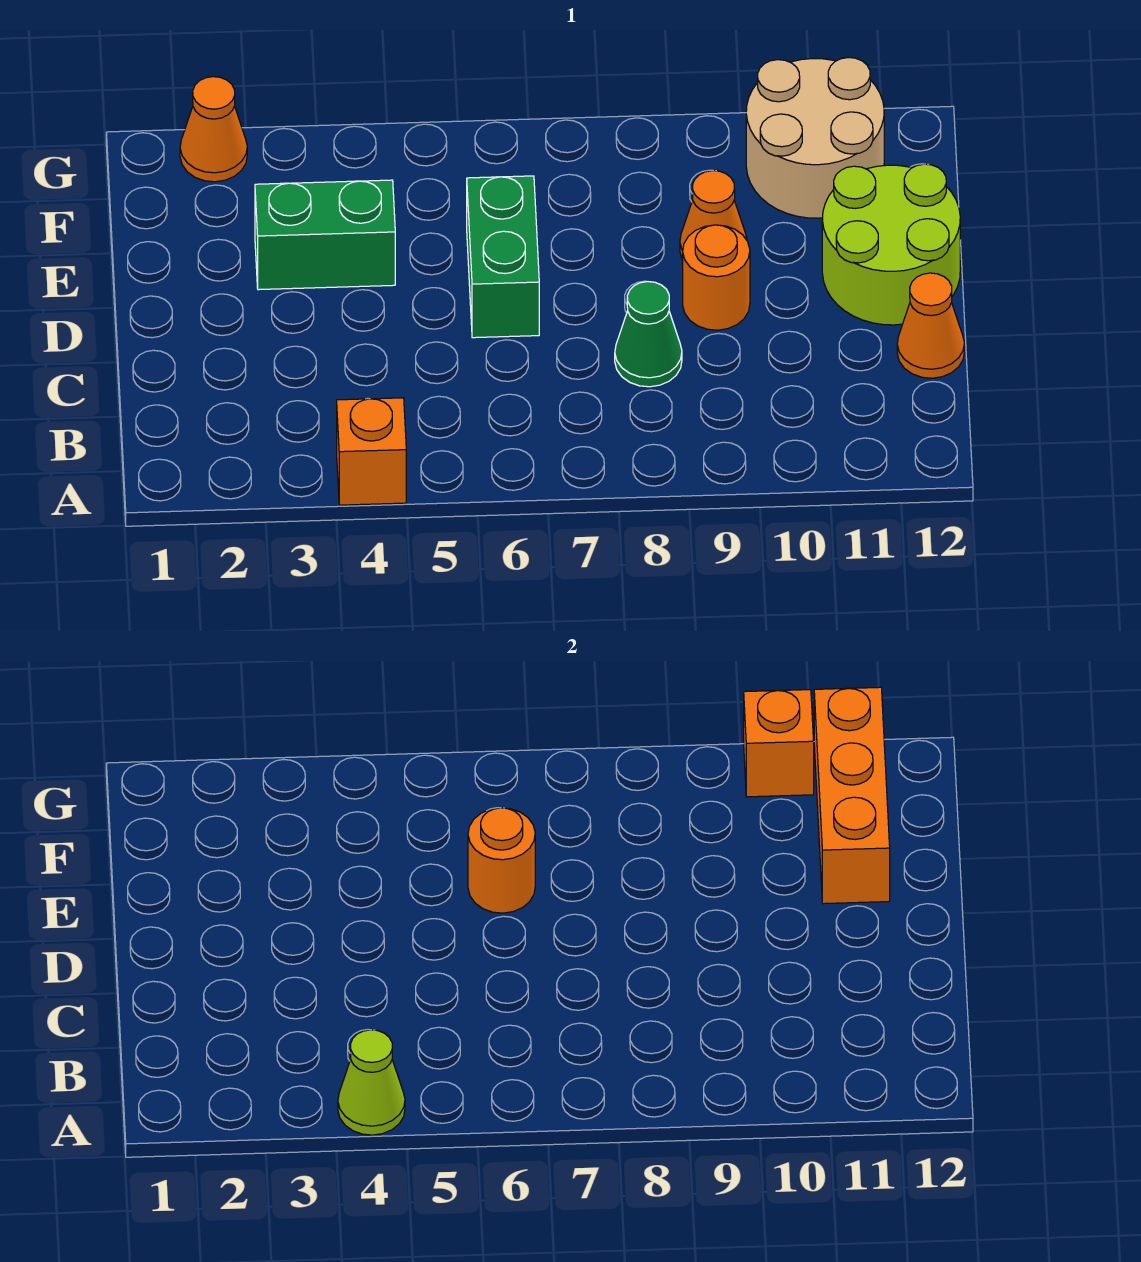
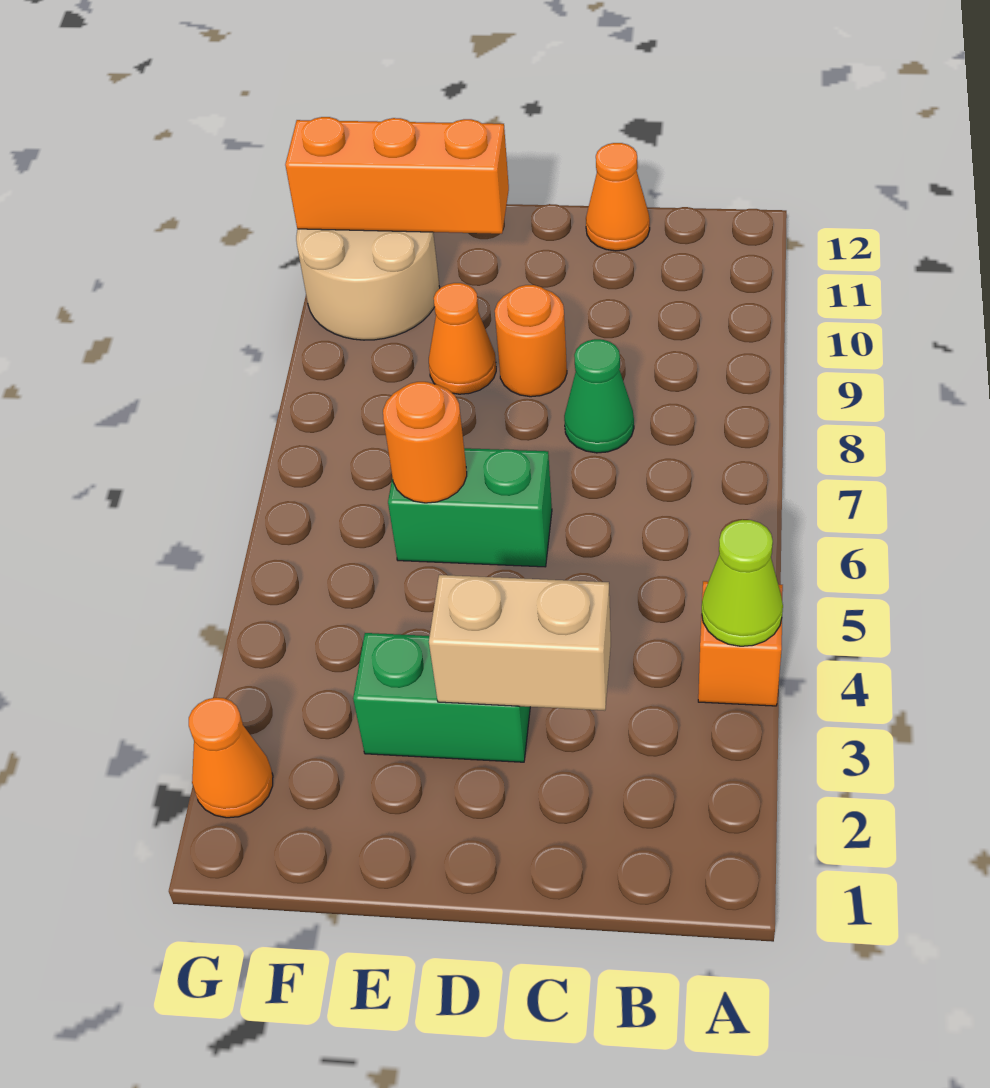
none -> tan brick C3:D3 level 2
lime round brick D11:E12 level 1 -> none
green brick E3:E4 level 1 -> green brick D3:E3 level 1
orange brick G10 level 2 -> none

